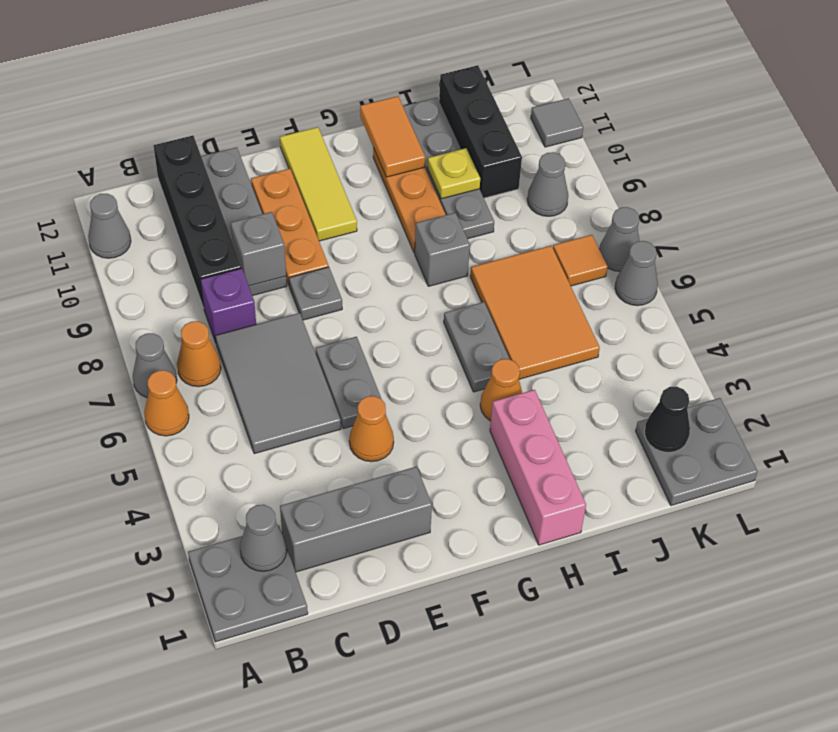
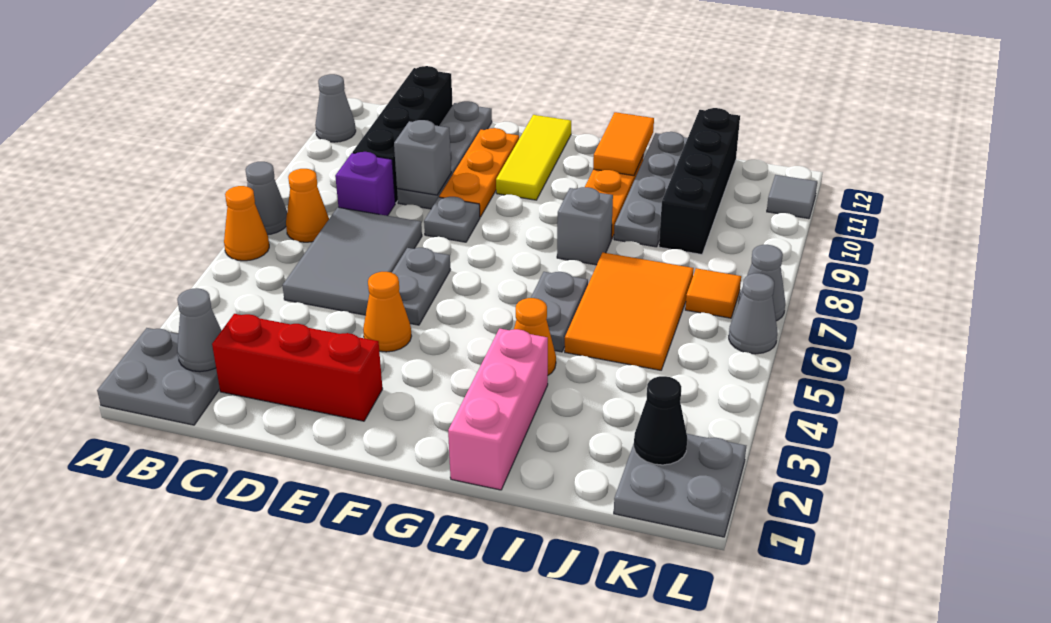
grey brick C2:E2 level 1 -> red brick C2:E2 level 1
yellow plate I10 level 2 -> none
black brick J10:J12 level 1 -> black brick J9:J12 level 1
grey cone K9 level 1 -> none

